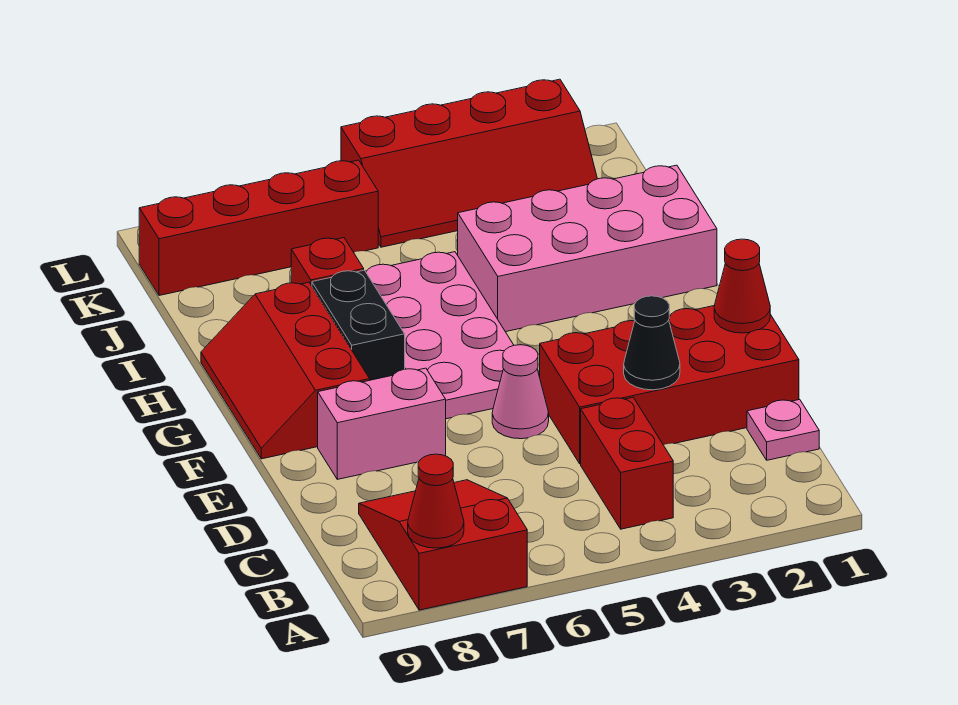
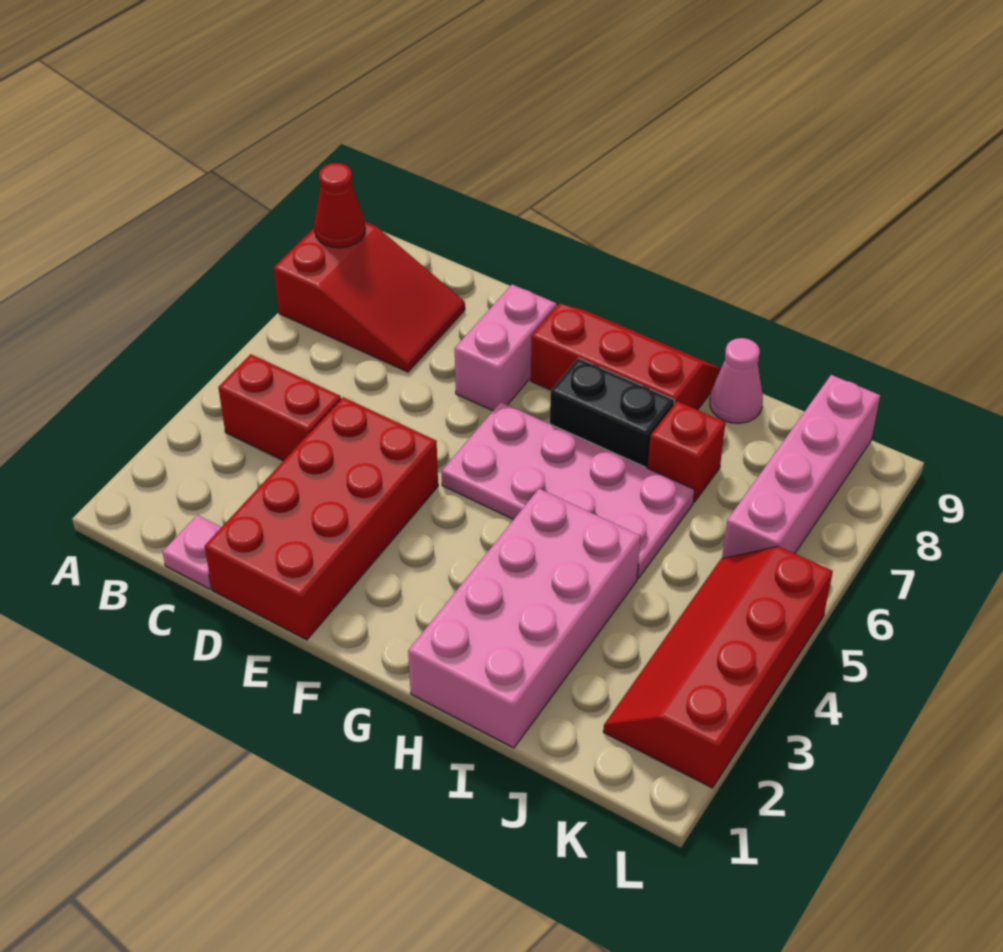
black cone D3 level 2 -> none
red cone E1 level 2 -> none
pink cone E5 level 1 -> pink cone I9 level 1
red brick K6:K9 level 1 -> pink brick K6:K9 level 1

